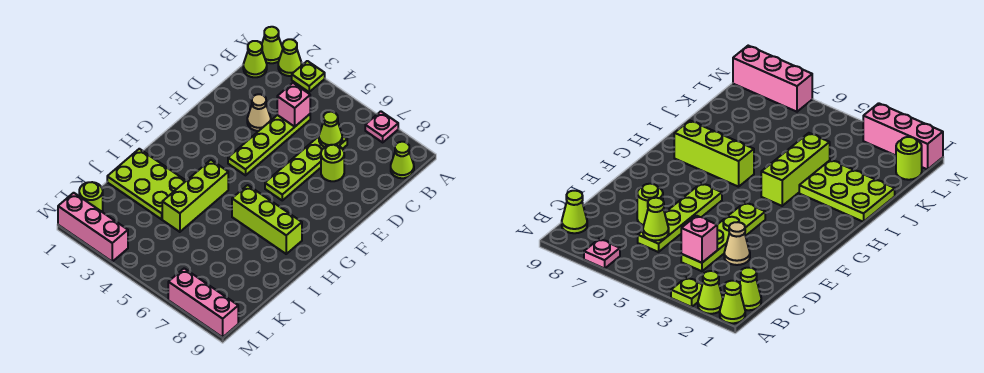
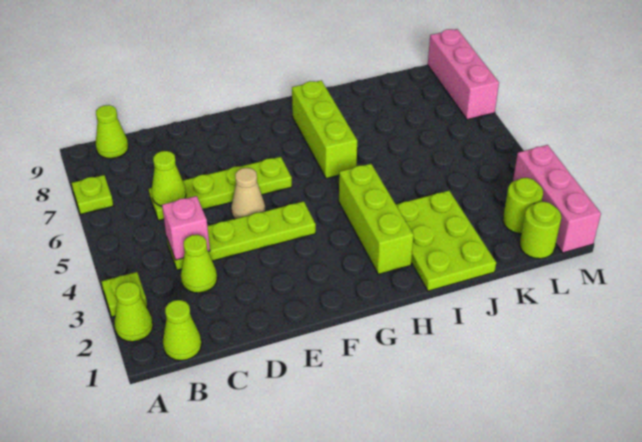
lime cone A1 level 1 -> lime cone C3 level 1
pink plate A7 level 1 -> lime plate A7 level 1
tan cone D3 level 1 -> tan cone E5 level 1
lime round brick D7 level 1 -> lime round brick L2 level 1
lime brick H4:J4 level 1 -> lime brick H2:H4 level 1

